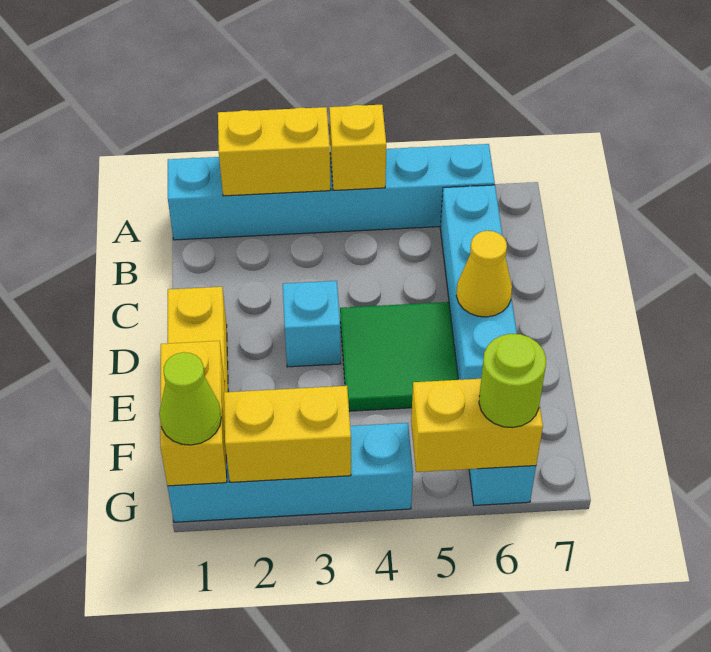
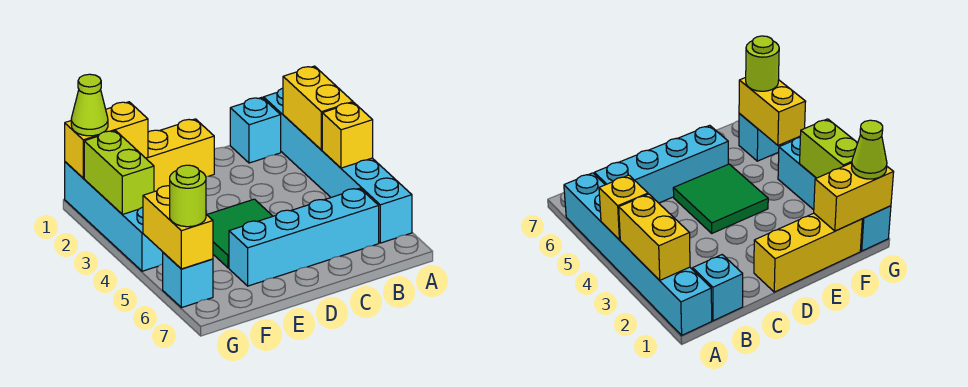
cyan brick D3 level 1 -> cyan brick B1 level 1
yellow cone D6 level 2 -> none
yellow brick G2:G3 level 2 -> lime brick G2:G3 level 2

